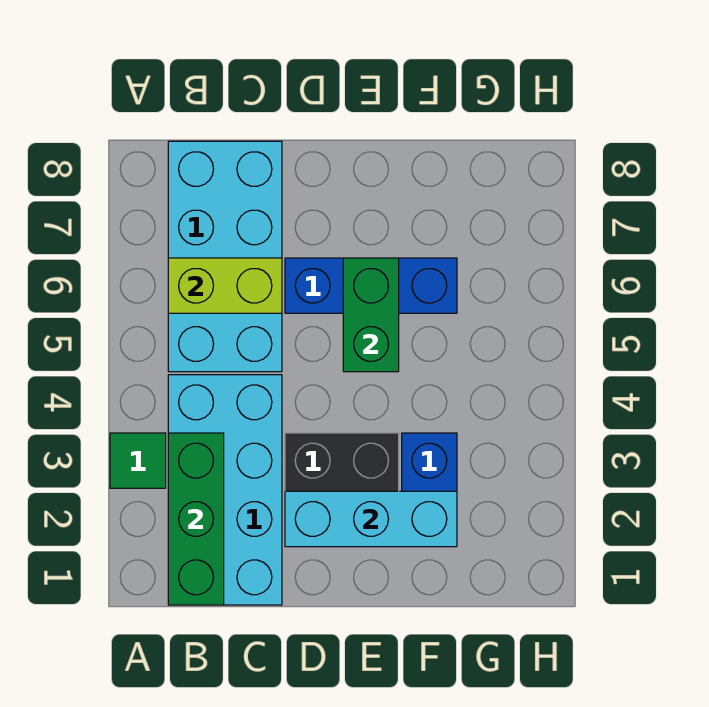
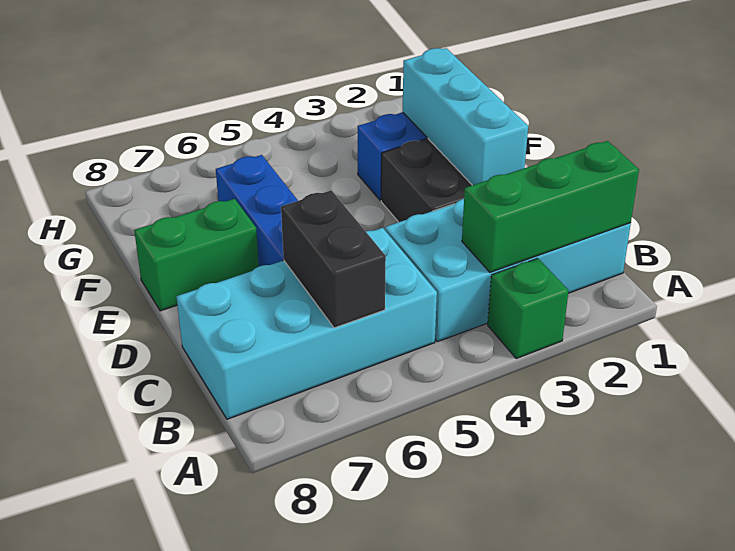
green tile A3 level 1 -> green brick A3 level 1
lime brick B6:C6 level 2 -> black brick B6:C6 level 2
green brick E5:E6 level 2 -> green brick E7:E8 level 1

